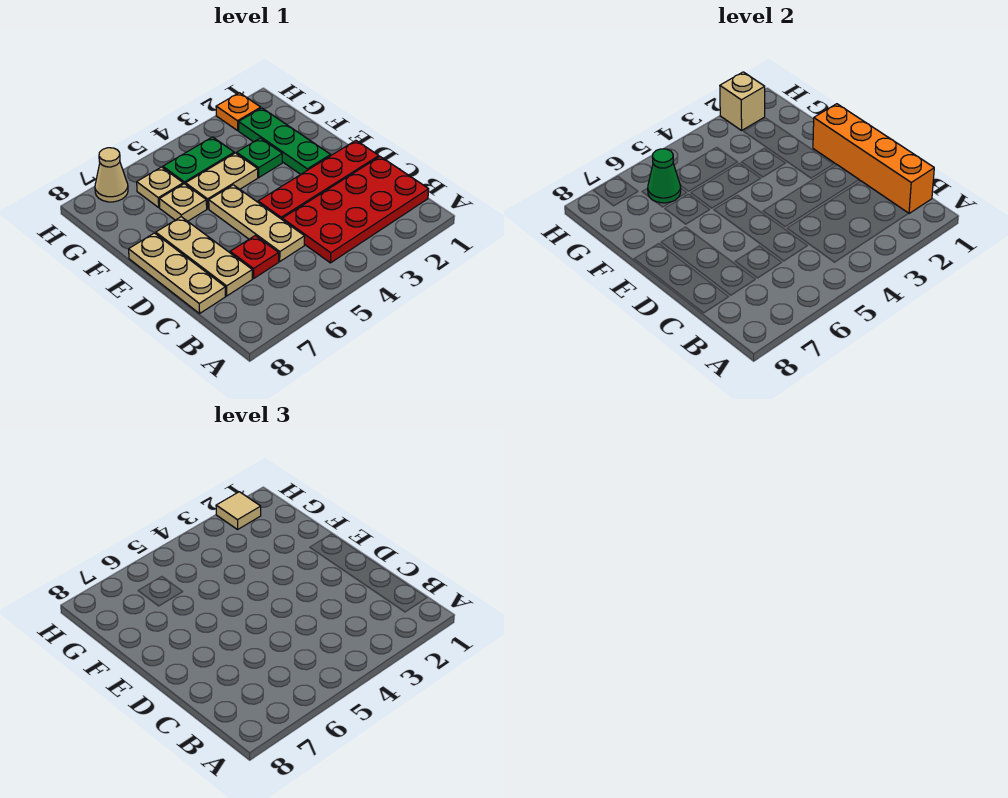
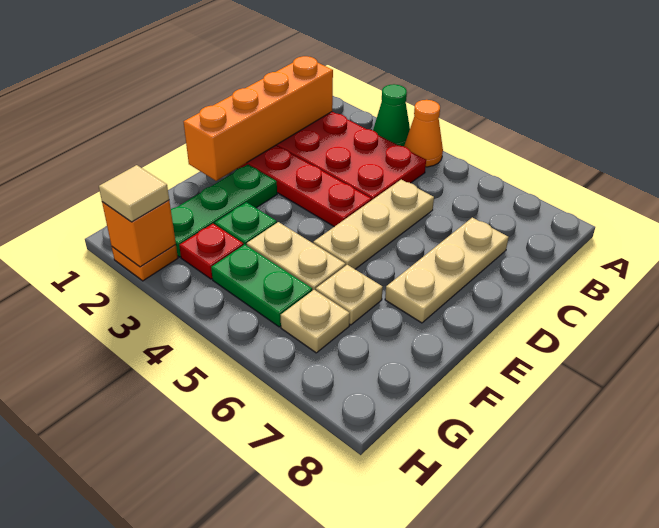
none -> orange cone A4 level 1
red plate C6 level 1 -> red plate G3 level 1
tan plate C8:E8 level 1 -> none
green cone G6 level 2 -> green cone A3 level 1
tan brick H2 level 2 -> orange brick H2 level 2
tan cone H7 level 1 -> none

